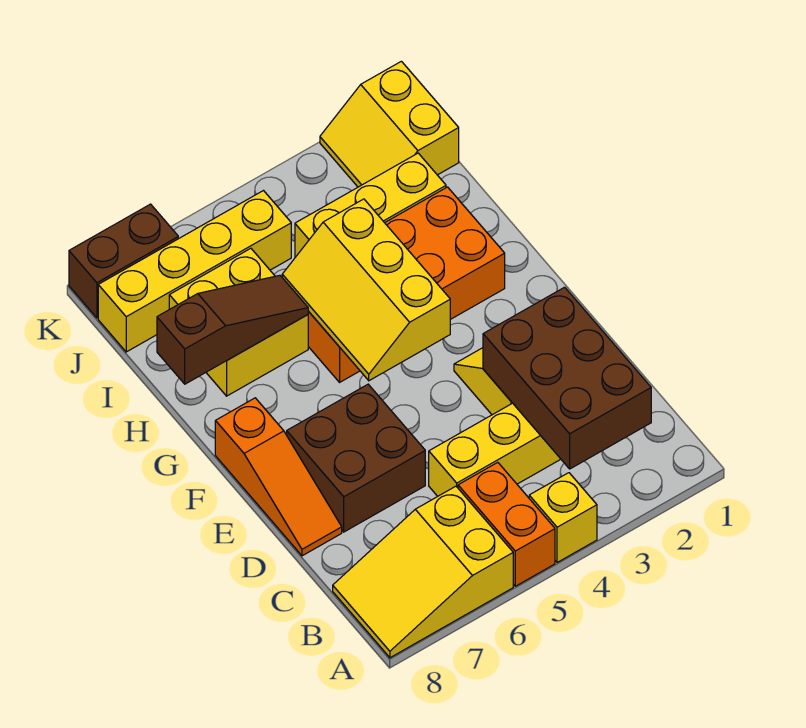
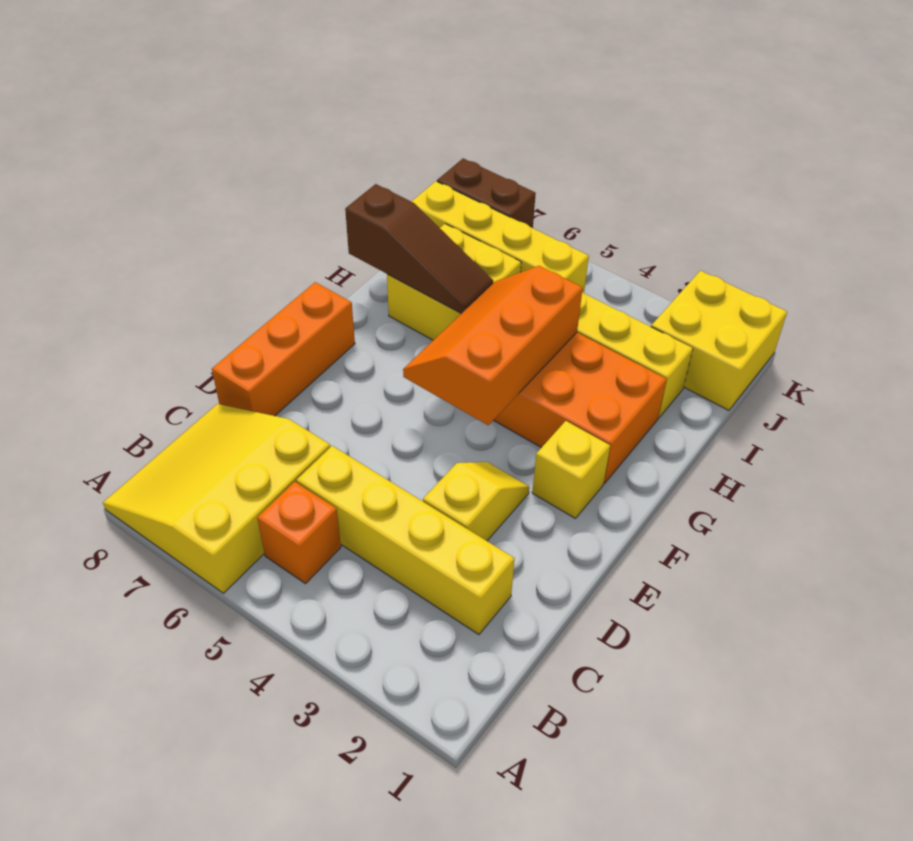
yellow brick A4 level 1 -> yellow brick F2 level 1
orange brick A5:B5 level 1 -> orange brick B5 level 1
yellow slope A6:B8 level 1 top 6 -> yellow slope A6:C8 level 1 top 6
brown brick B2:D3 level 2 -> none
brown brick D6:E7 level 1 -> none
orange slope D8:F8 level 1 top F -> orange brick D8:F8 level 1
yellow slope F4:H5 level 2 top 4 -> orange slope F4:H5 level 2 top 4
yellow slope J1:K2 level 1 top 1 -> yellow brick J1:K2 level 1

